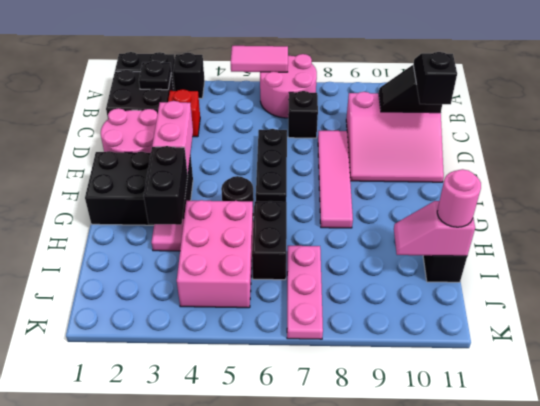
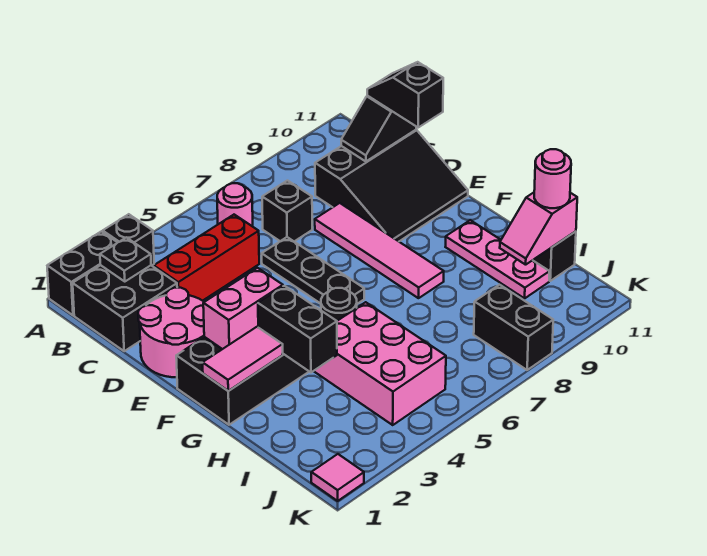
pink tile A5:A6 level 2 -> pink tile G1:G2 level 2
pink round brick A6:B7 level 1 -> pink round brick B6 level 1
red brick C3 level 1 -> red brick C3:C5 level 1
pink slope C9:E11 level 1 top C -> black slope C9:E11 level 1 top C
pink brick E3:F3 level 2 -> pink brick F2:F3 level 2
pink tile H3 level 1 -> pink tile K1 level 1
black brick H6:I6 level 1 -> black brick J8:K8 level 1
pink plate I7:K7 level 1 -> pink plate G10:I10 level 1

